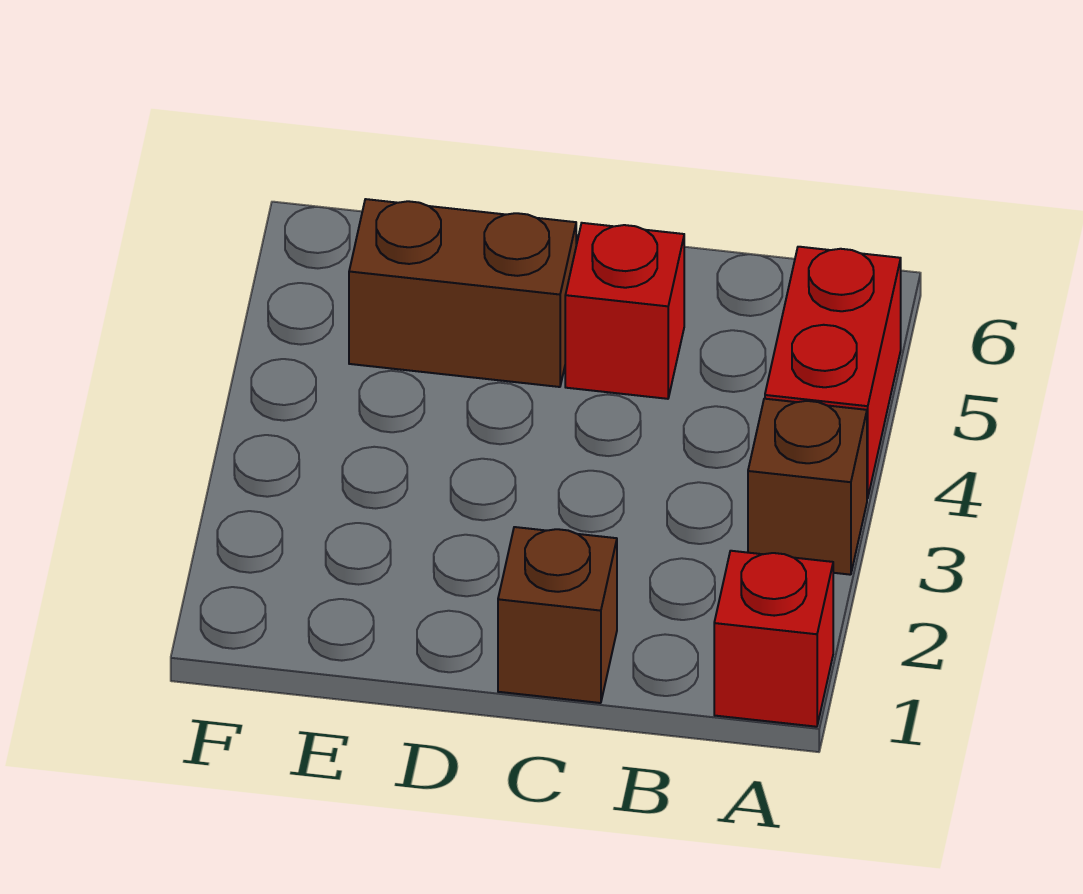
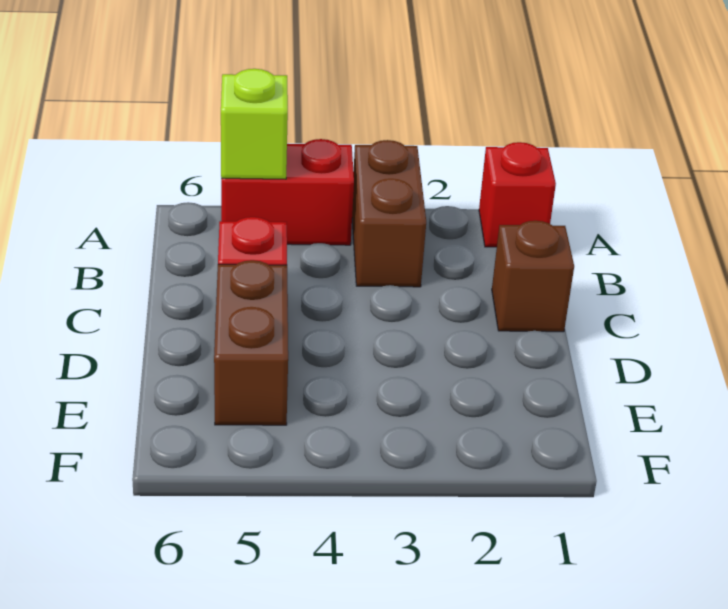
brown brick A3 level 1 -> brown brick A3:B3 level 1
none -> lime brick A5 level 2

